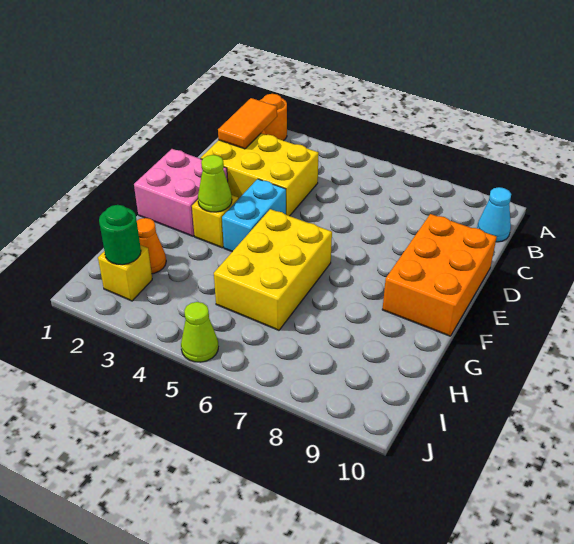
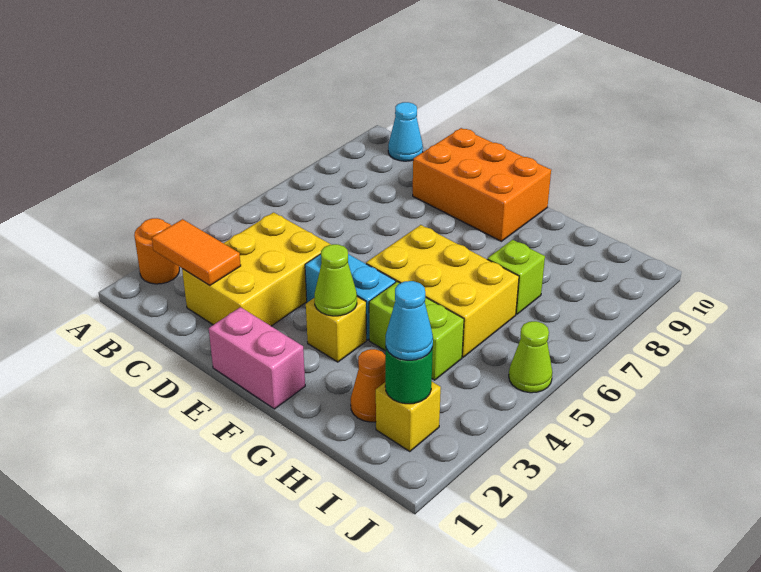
pink brick E1:F2 level 1 -> pink brick E1:F1 level 1
none -> lime brick G4:H4 level 1
none -> lime brick H7 level 1
none -> cyan cone I2 level 3

